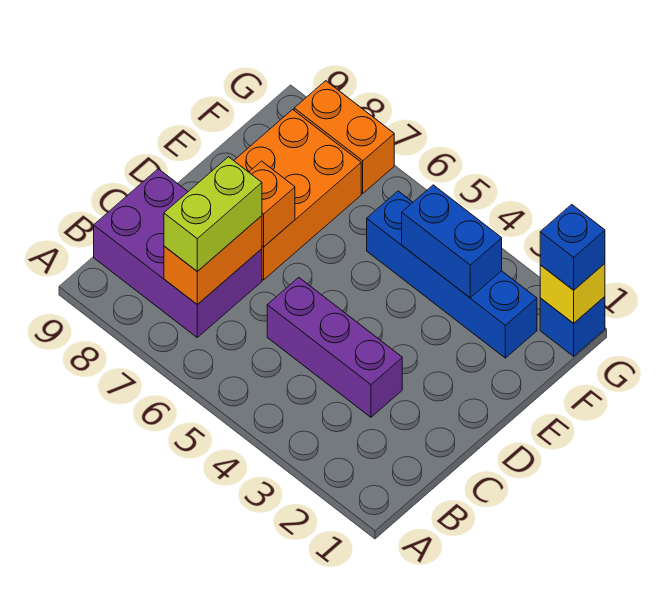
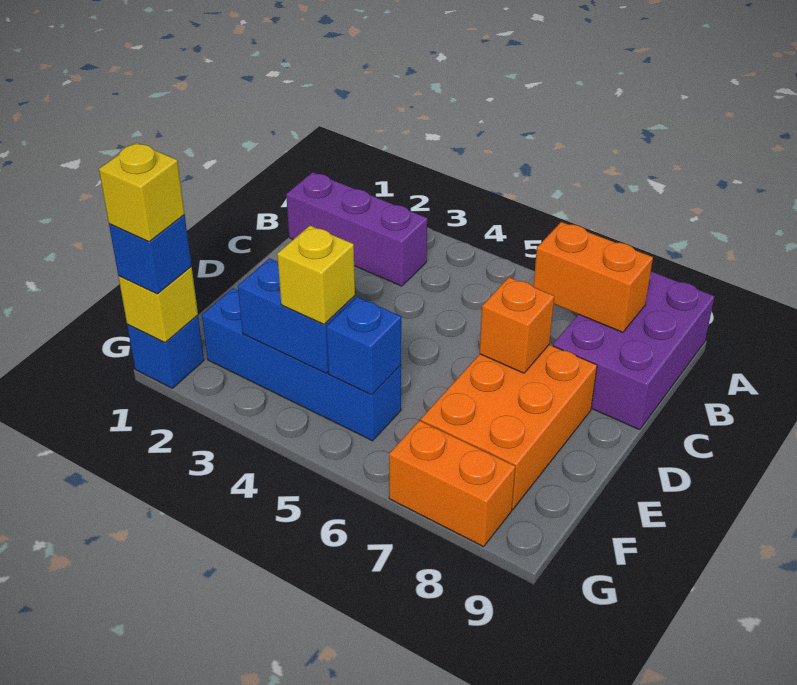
purple brick B7:C9 level 1 -> purple brick A8:C9 level 1
orange brick B7:C7 level 2 -> orange brick B7:B8 level 2
lime brick B7:C7 level 3 -> none
purple brick C3:C5 level 1 -> purple brick B1:B3 level 1
none -> yellow brick F4 level 3
none -> blue brick F5 level 2
none -> yellow brick G1 level 4

